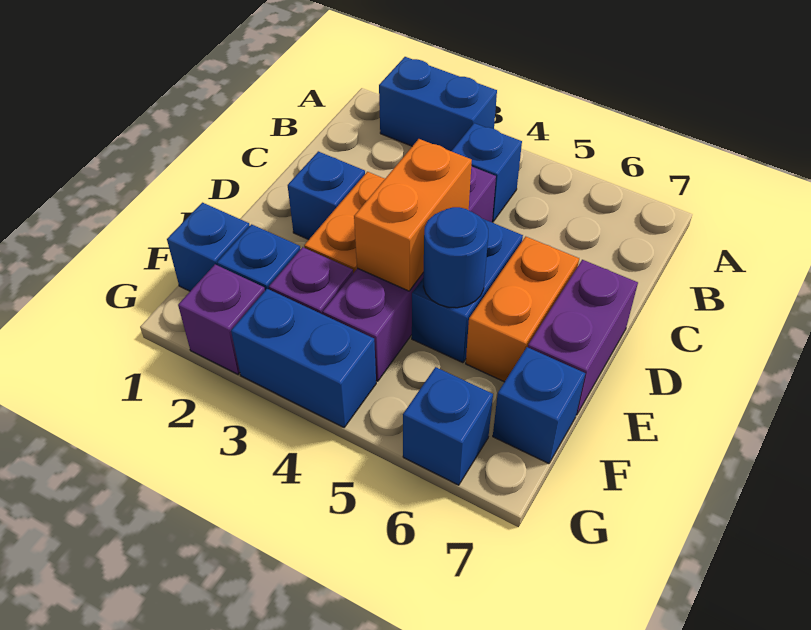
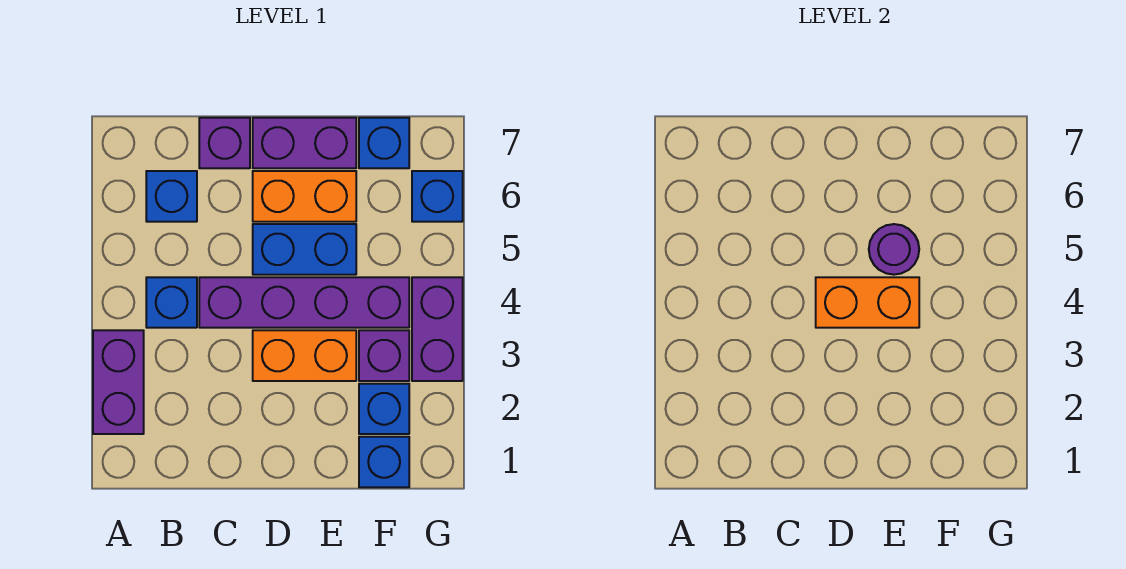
blue brick A2:A3 level 1 -> purple brick A2:A3 level 1
blue brick D2 level 1 -> blue brick B6 level 1
blue round brick E5 level 2 -> purple round brick E5 level 2
purple brick G2 level 1 -> purple brick C7 level 1
blue brick G3:G4 level 1 -> purple brick G3:G4 level 1

